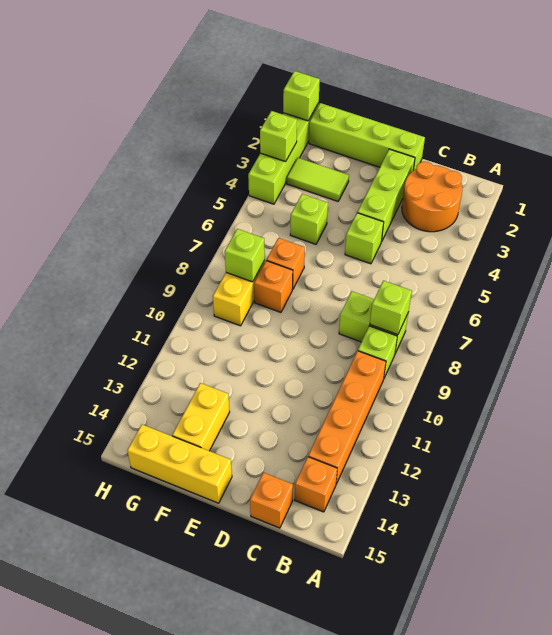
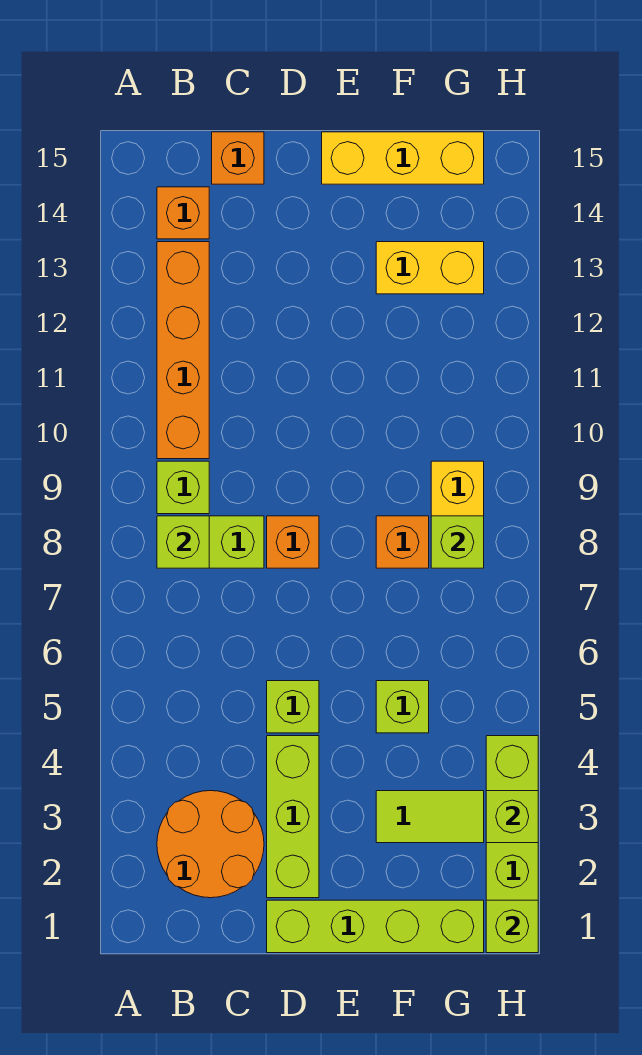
orange brick F7 level 1 -> orange brick D8 level 1
yellow brick F13:F14 level 1 -> yellow brick F13:G13 level 1

